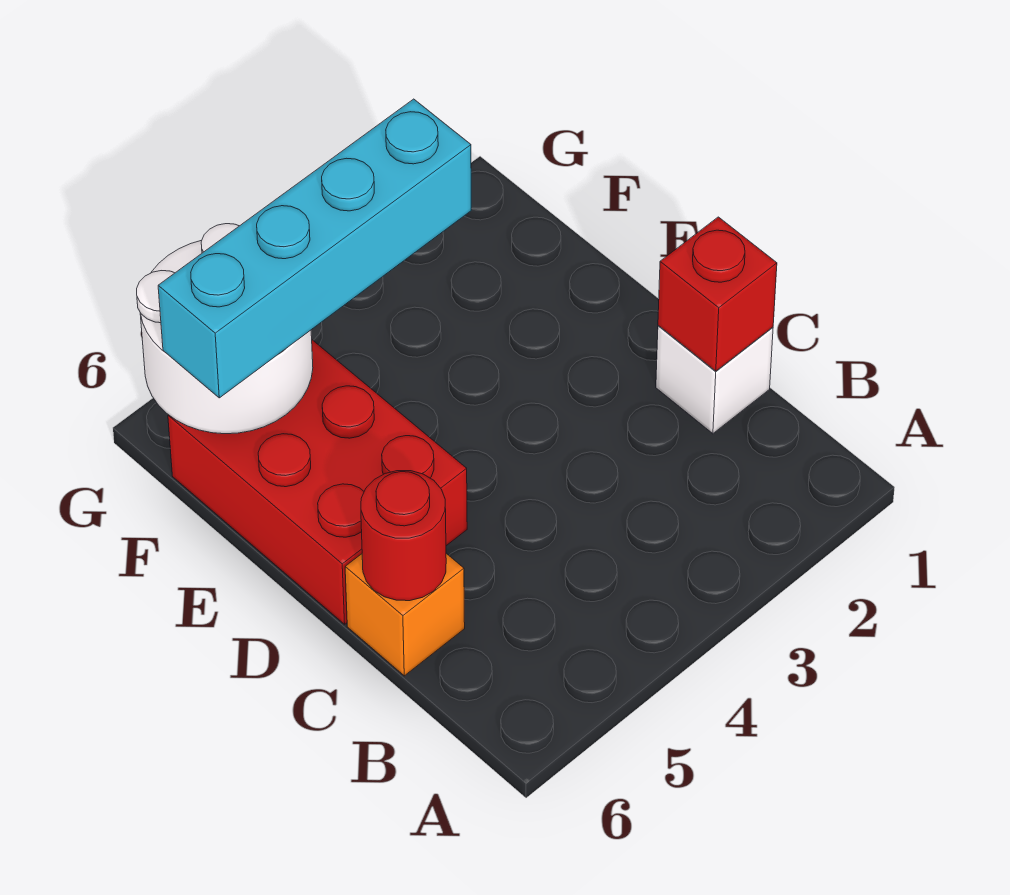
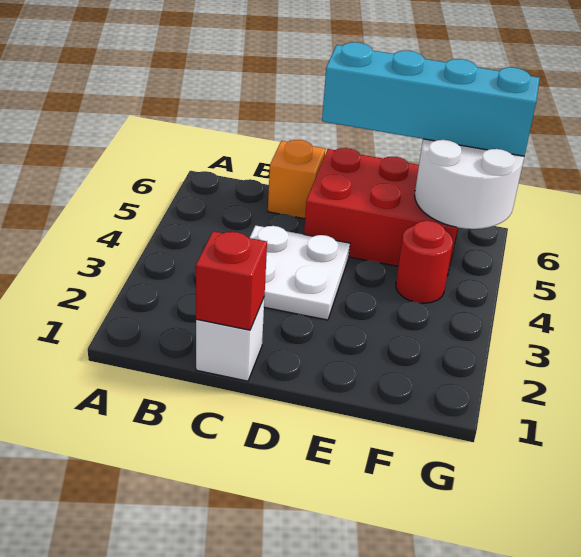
none -> white plate C3:D4 level 1
red round brick C6 level 2 -> red round brick F4 level 1
cyan brick F3:F6 level 3 -> cyan brick D6:G6 level 3

